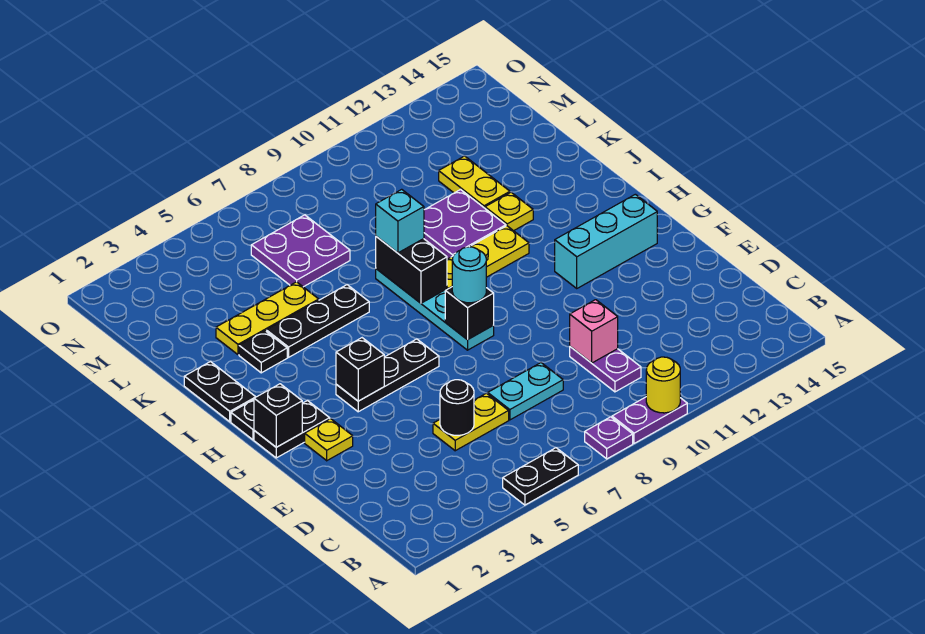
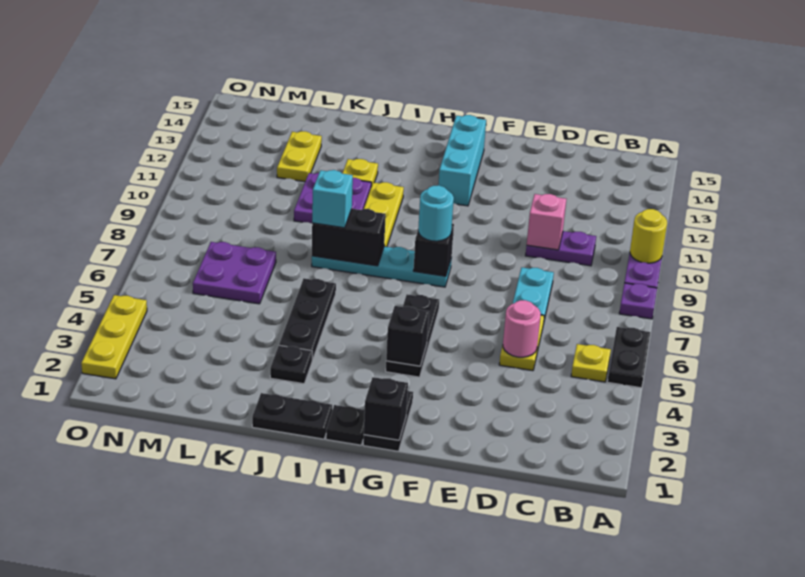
black round brick D5 level 2 -> pink round brick D5 level 2
yellow plate F2 level 1 -> yellow plate B5 level 1
yellow plate K3:K5 level 1 -> yellow plate O2:O4 level 1
yellow plate K12:L12 level 1 -> yellow plate L12:L13 level 1

